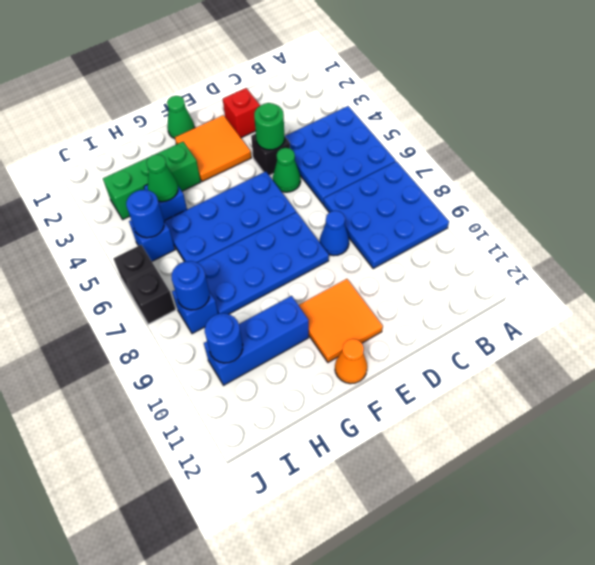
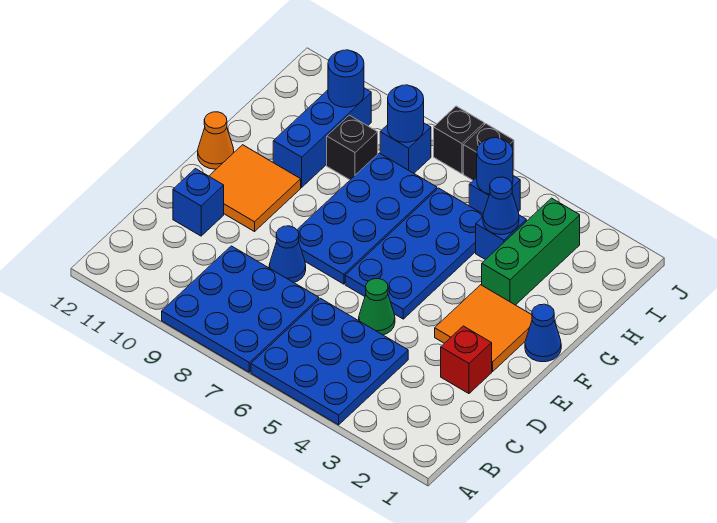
black brick D4 level 1 -> black brick H9 level 1
green round brick D4 level 2 -> none
none -> blue brick D11 level 1
green cone F1 level 1 -> blue cone F1 level 1
green cone H4 level 2 -> blue cone H4 level 2

